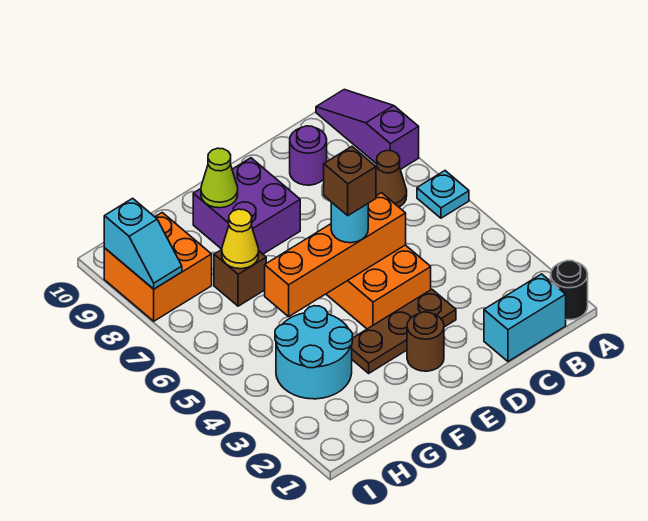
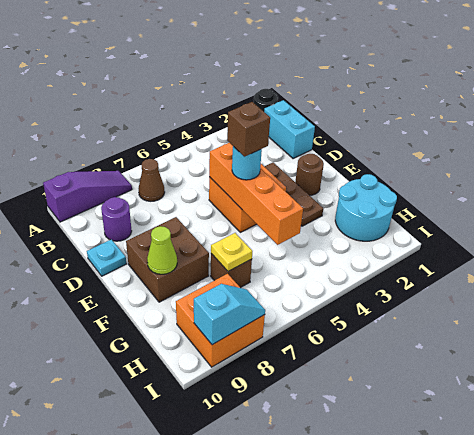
cyan plate A6 level 1 -> cyan plate D10 level 1
purple slope A8:A10 level 1 top 8 -> purple slope A8:A10 level 1 top 10
purple brick E8:F9 level 1 -> brown brick E8:F9 level 1
cyan round brick G3:H4 level 1 -> cyan round brick G1:H2 level 1
yellow cone G7 level 2 -> yellow plate G7 level 2

